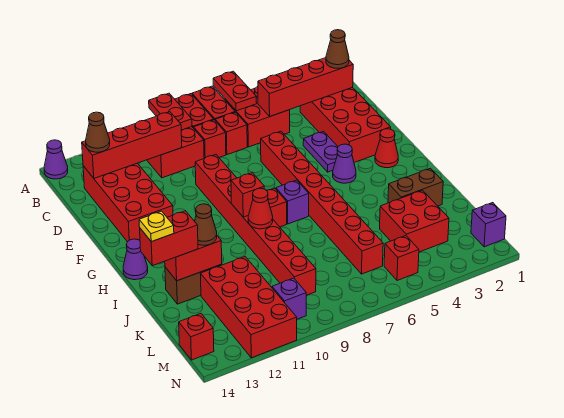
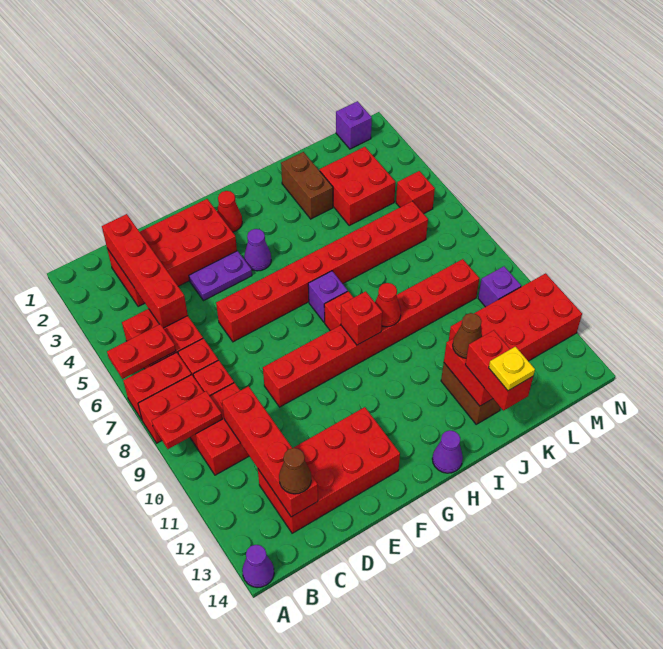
brown cone C2 level 3 -> none
red brick M14 level 1 -> none

